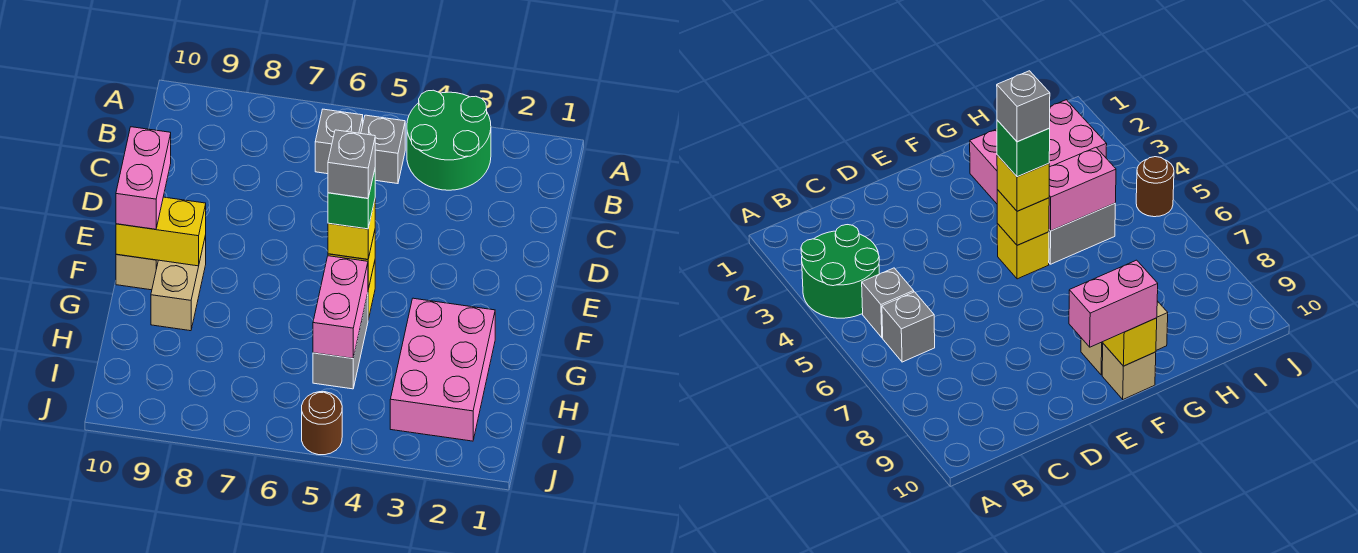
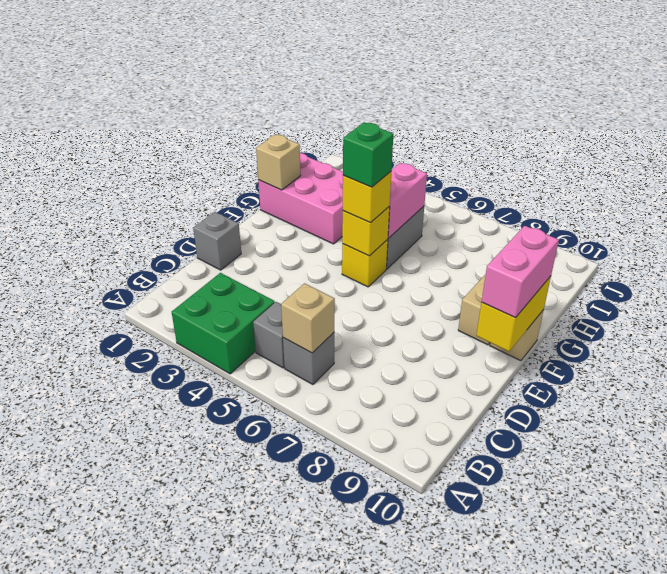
green round brick A3:B4 level 1 -> green brick A3:B4 level 1
none -> tan brick B6 level 2
grey brick F5 level 5 -> grey brick D1 level 1
yellow brick F9:F10 level 2 -> yellow brick E10:F10 level 2
none -> tan brick G1 level 2
pink brick G2:I3 level 1 -> pink brick G1:H3 level 1
brown round brick J5 level 1 -> none

